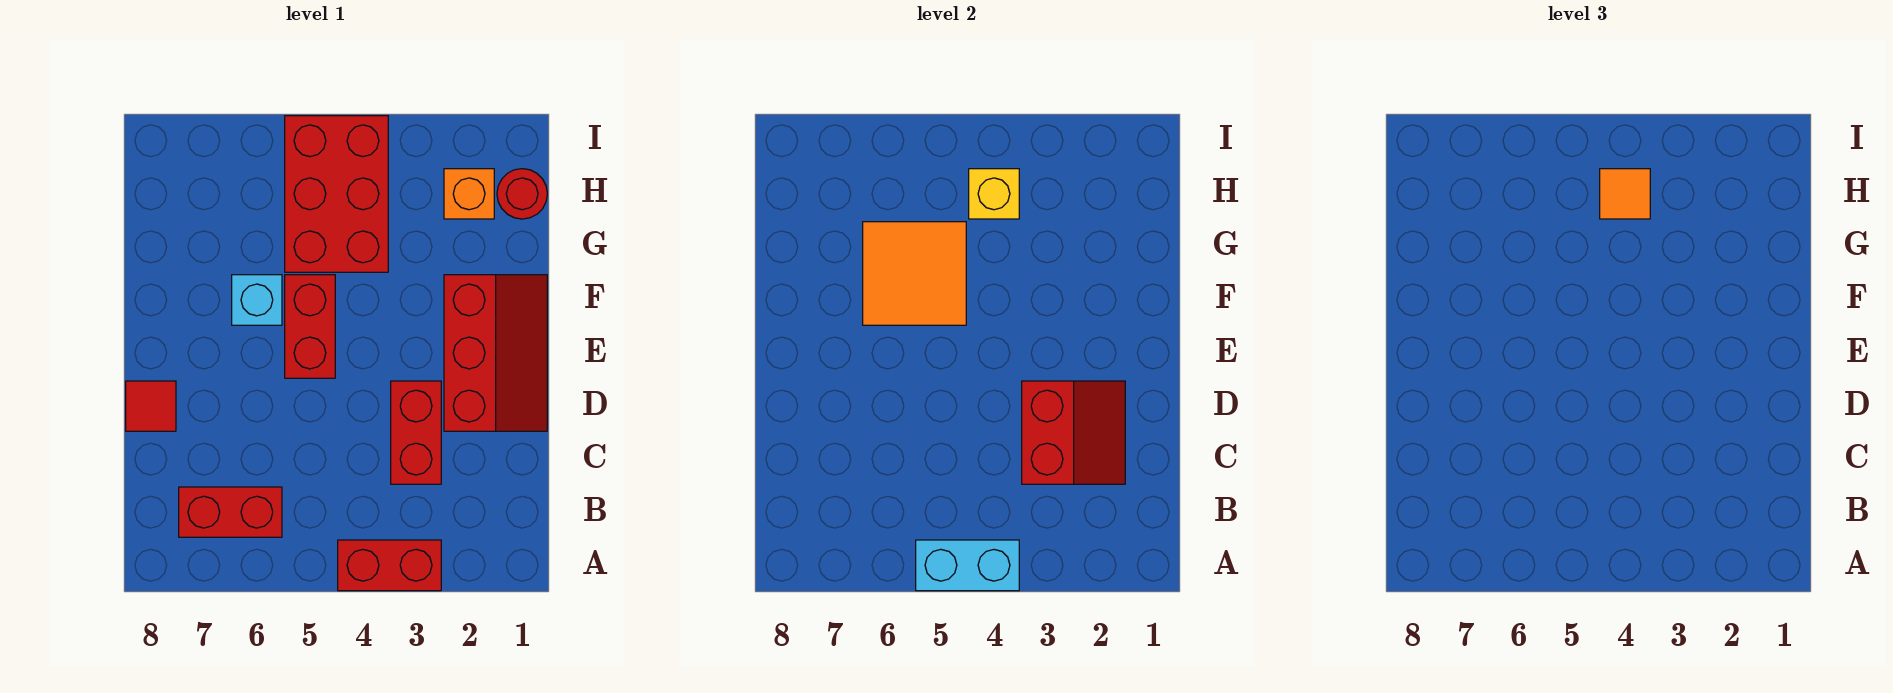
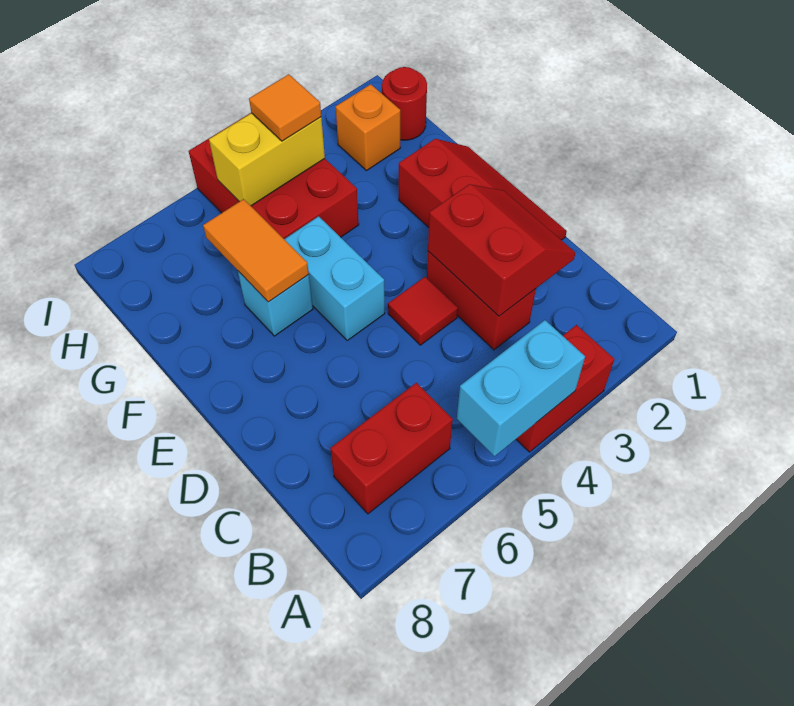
red tile D8 level 1 -> red tile D4 level 1
red brick E5:F5 level 1 -> cyan brick E5:F5 level 1
orange tile F5:G6 level 2 -> orange tile F6:G6 level 2
yellow brick H4 level 2 -> yellow brick H4:H5 level 2

